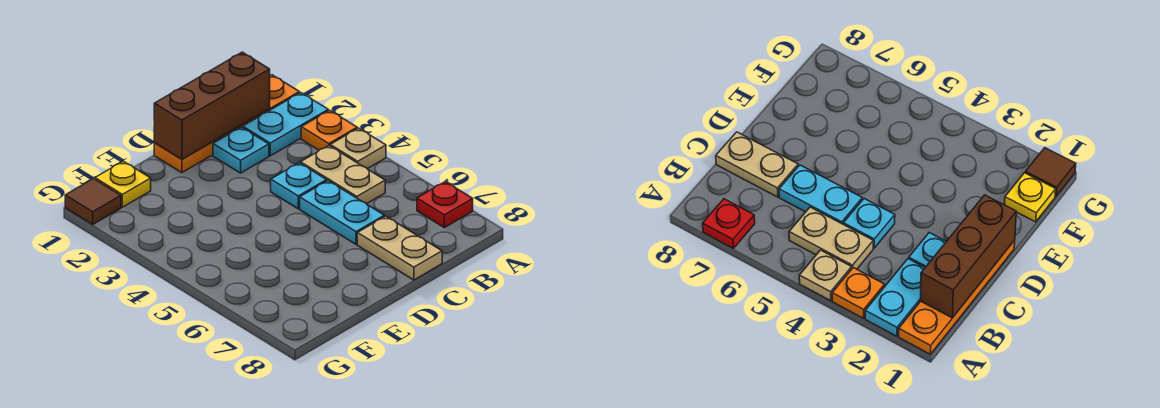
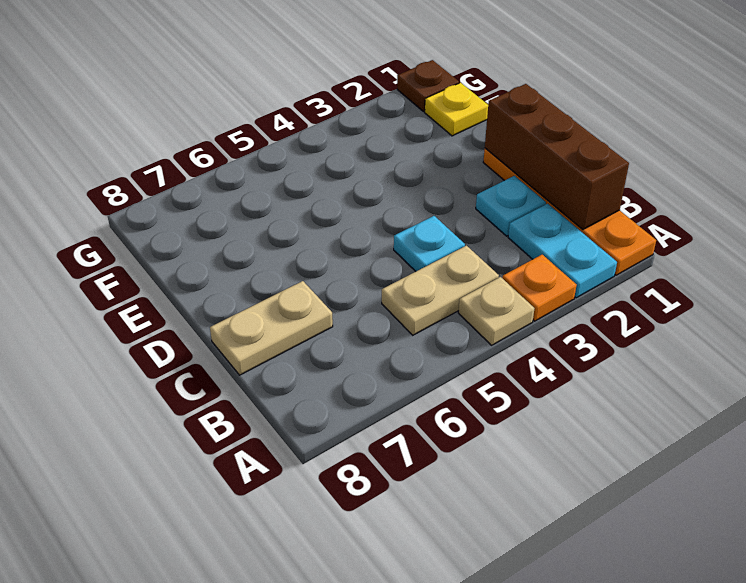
red plate A7 level 1 -> none
cyan plate C5:C6 level 1 -> none
brown tile G1 level 1 -> brown plate G1 level 1

